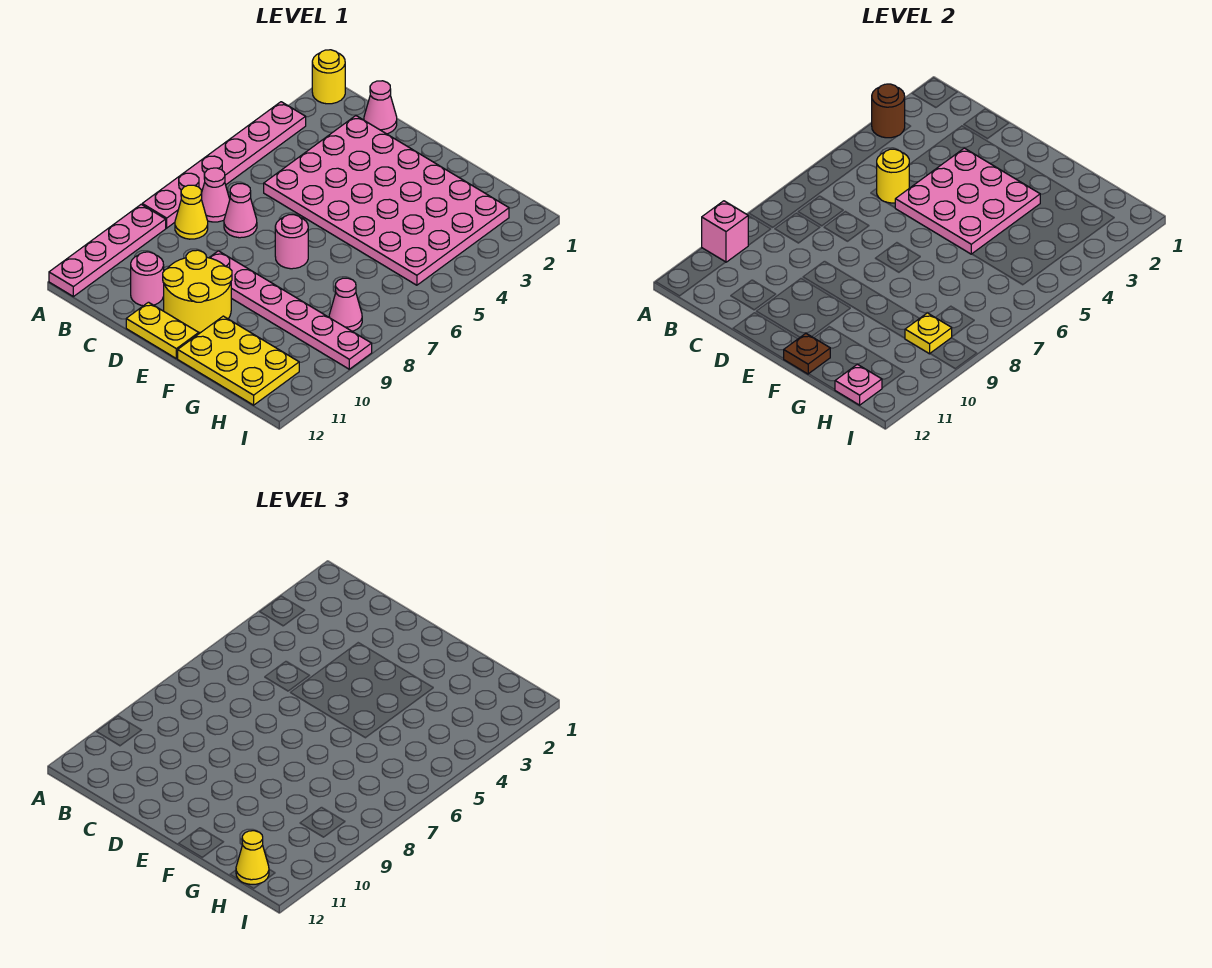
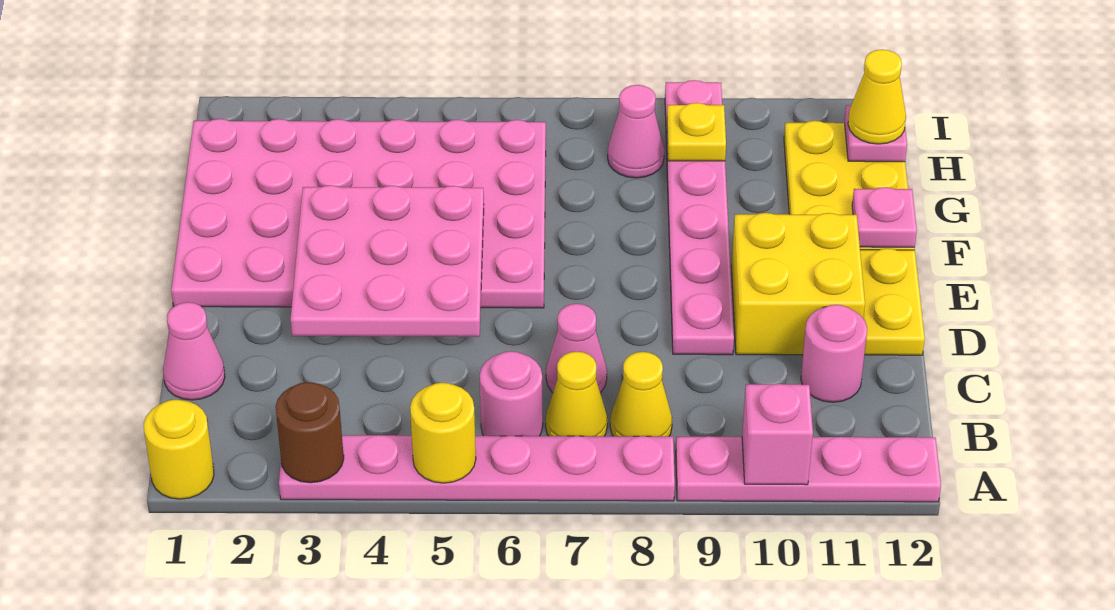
pink cone B7 level 1 -> yellow cone B7 level 1
pink plate C2:H5 level 1 -> pink plate E1:H6 level 1
yellow round brick C5 level 2 -> yellow round brick A5 level 2
yellow round brick D10:E11 level 1 -> yellow brick D10:E11 level 1
pink round brick E7 level 1 -> pink round brick B6 level 1
brown plate F12 level 2 -> pink plate F12 level 2

